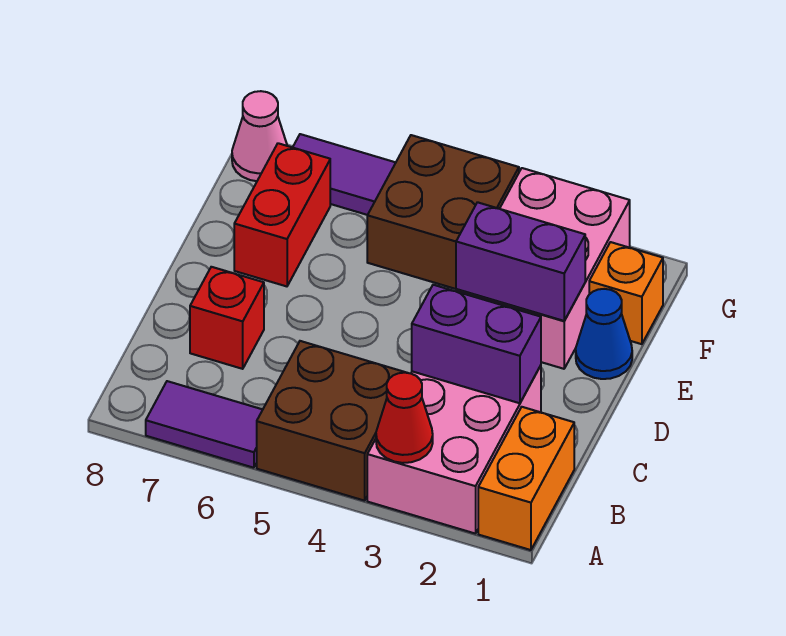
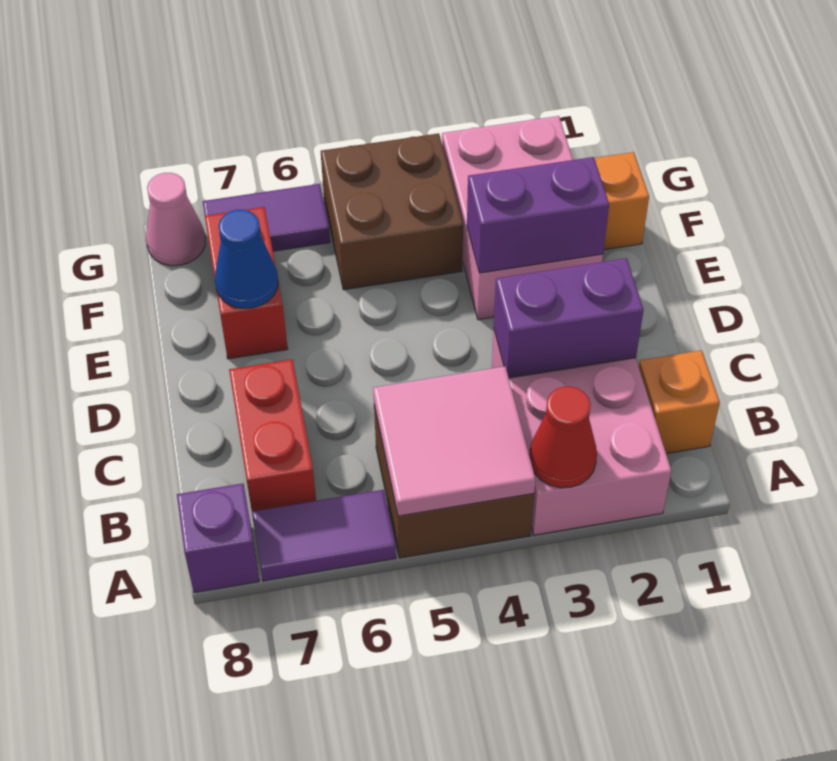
orange brick A1:B1 level 1 -> orange brick B1 level 1
none -> pink tile A4:B5 level 2
none -> purple brick A8 level 1
red brick C7 level 1 -> red brick B7:C7 level 1
blue cone E1 level 1 -> blue cone E7 level 2

